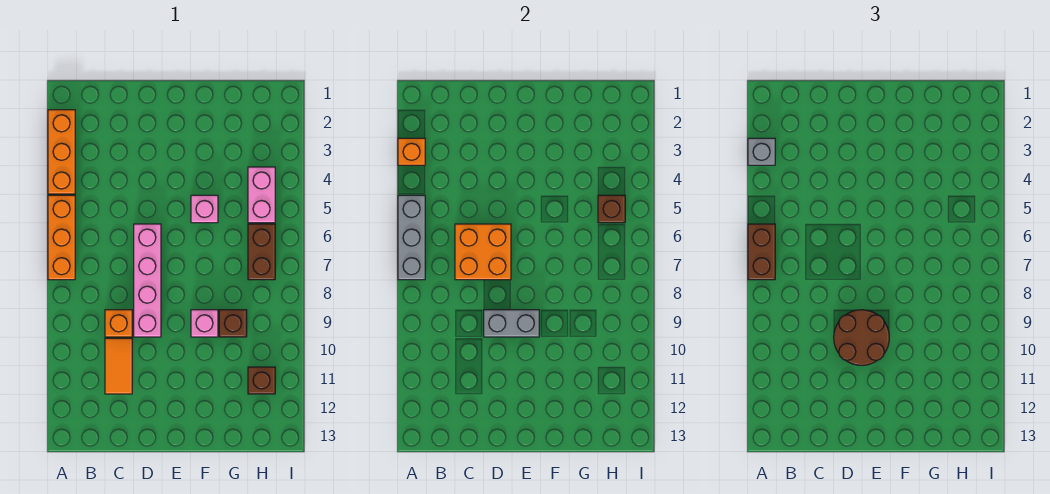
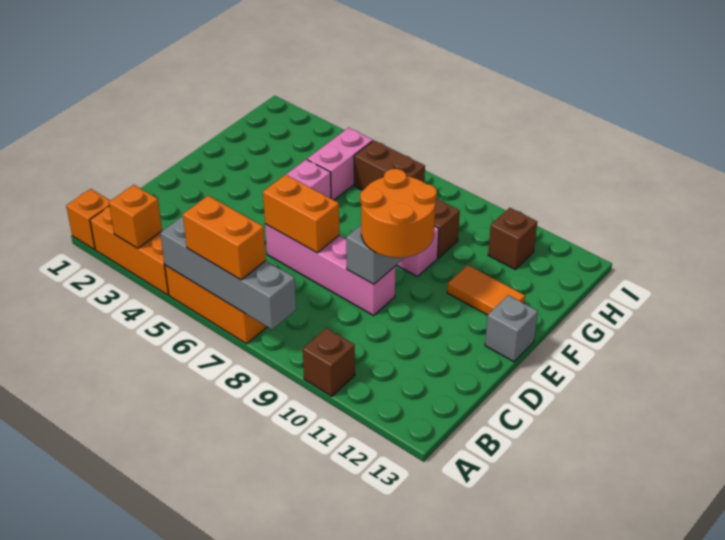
grey brick A3 level 3 -> grey brick E13 level 1
grey brick A5:A7 level 2 -> grey brick A5:A8 level 2
brown brick A6:A7 level 3 -> orange brick A6:A7 level 3
orange brick C6:D7 level 2 -> orange brick D6:D7 level 2
orange brick C9 level 1 -> orange brick A1 level 1
orange tile C10:C11 level 1 -> orange tile F11:F12 level 1
brown round brick D9:E10 level 3 -> orange round brick D9:E10 level 3
pink brick H4:H5 level 1 -> pink brick G5:H5 level 1
brown brick H5 level 2 -> brown brick A10 level 1

